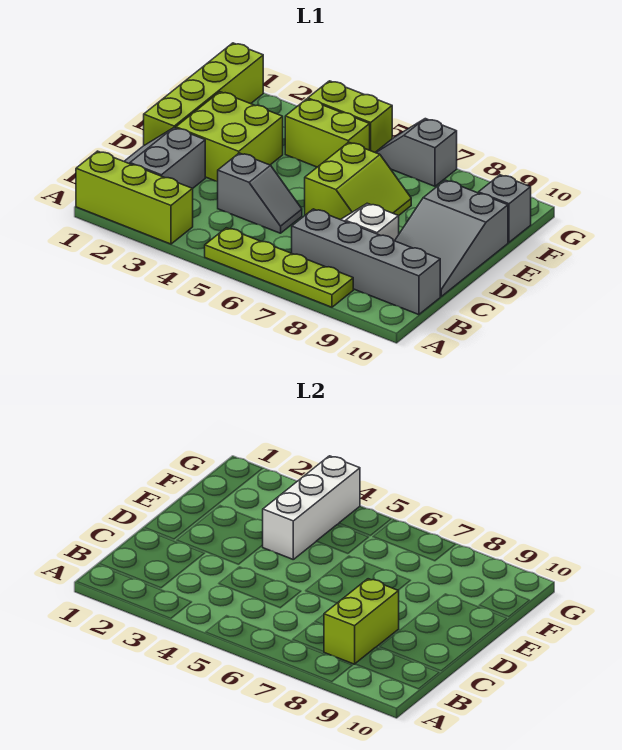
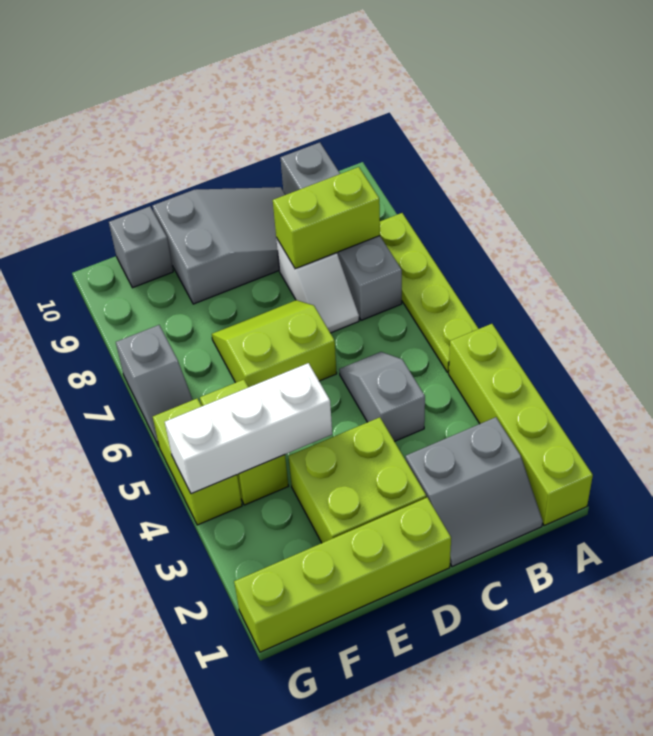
lime brick A1:A3 level 1 -> lime brick A1:A4 level 1

